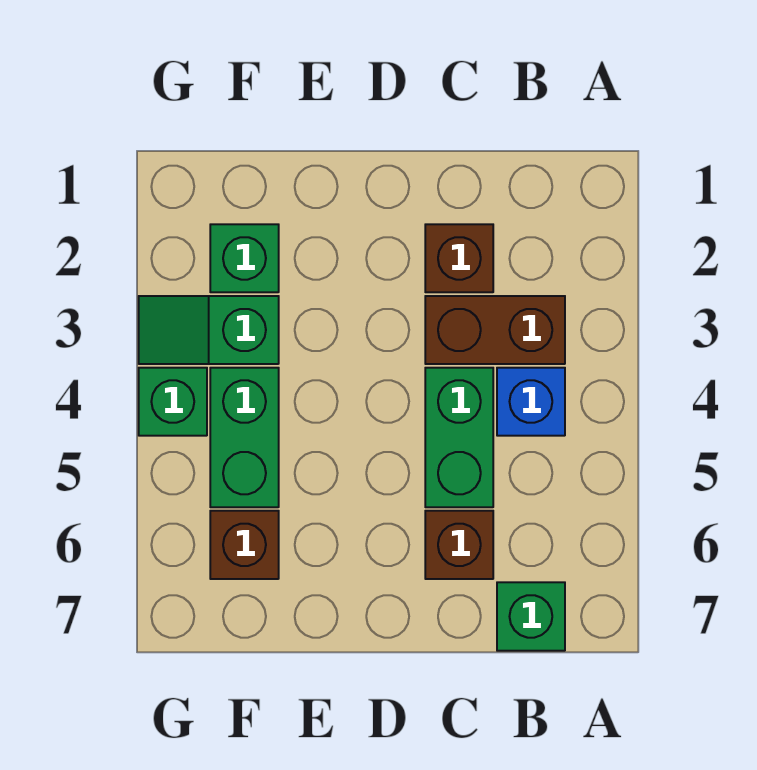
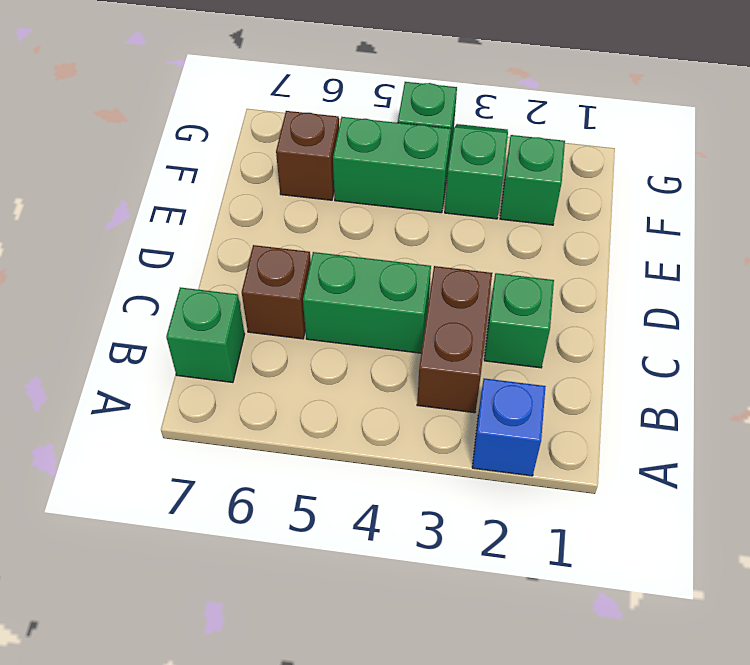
blue brick B4 level 1 -> blue brick A2 level 1
brown brick C2 level 1 -> green brick C2 level 1

